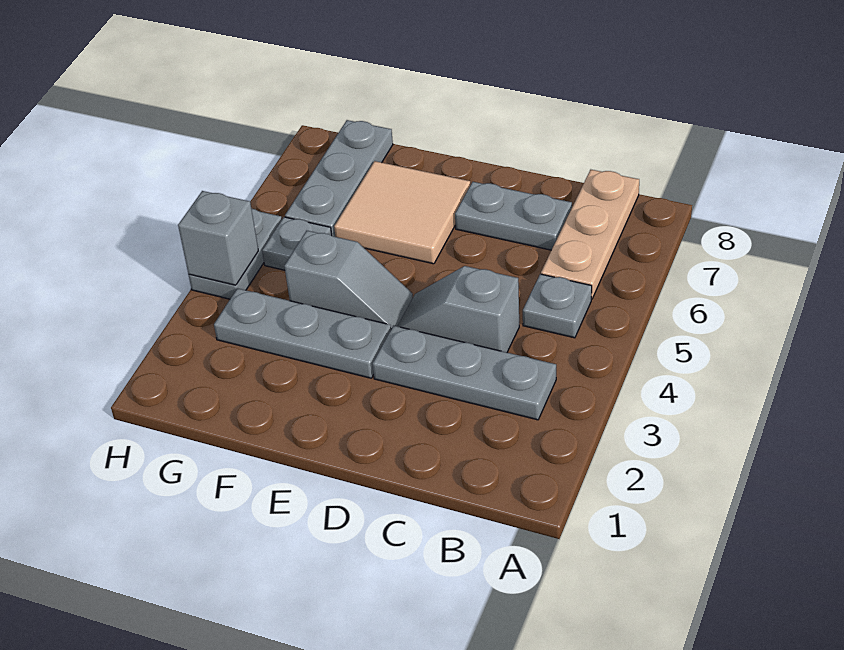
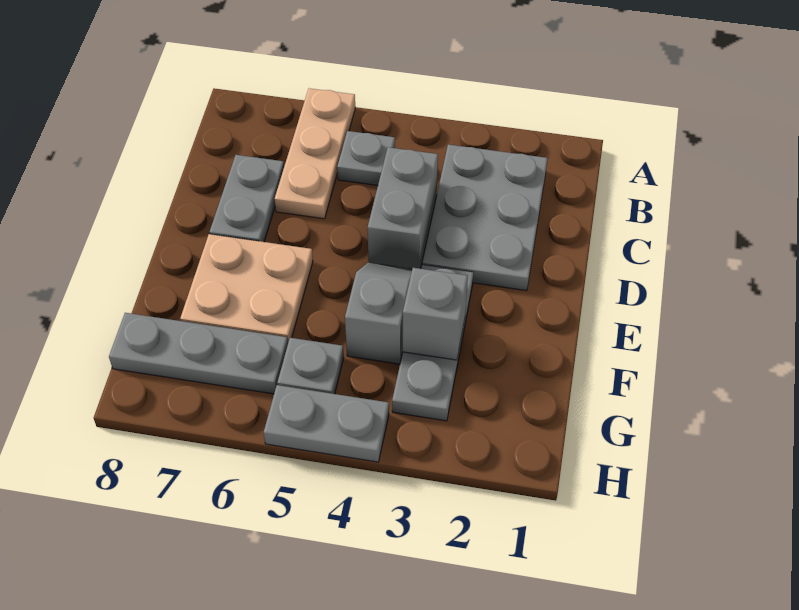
grey plate B3:D3 level 1 -> grey plate B2:D3 level 1
tan plate B6:B8 level 1 -> tan plate A6:C6 level 1
grey slope C4:D4 level 1 top C -> grey brick C4:D4 level 1
tan tile E6:F7 level 1 -> tan plate E6:F7 level 1
grey brick H4 level 2 -> grey brick F3 level 2

